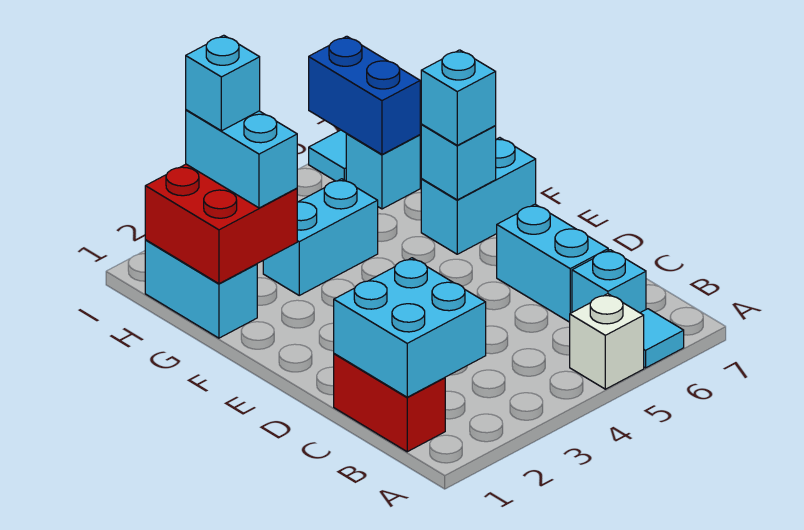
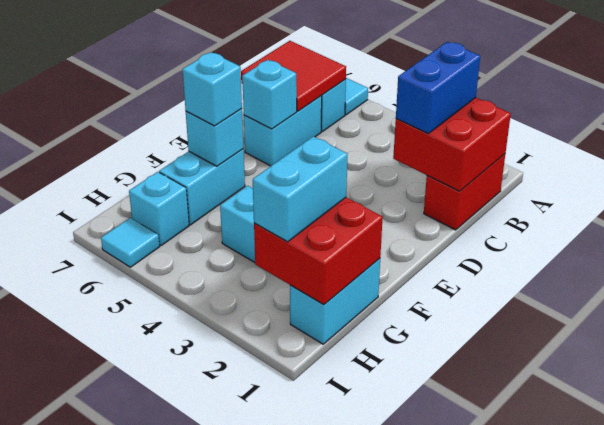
white brick A5 level 1 -> none
cyan brick B1:C2 level 2 -> red brick B1:C2 level 2
none -> red tile B6:C7 level 2
cyan brick F6:F7 level 1 -> cyan brick F6:G6 level 1
cyan brick H2 level 4 -> cyan brick D6 level 2
blue brick H6:I6 level 2 -> blue brick B2:C2 level 3

